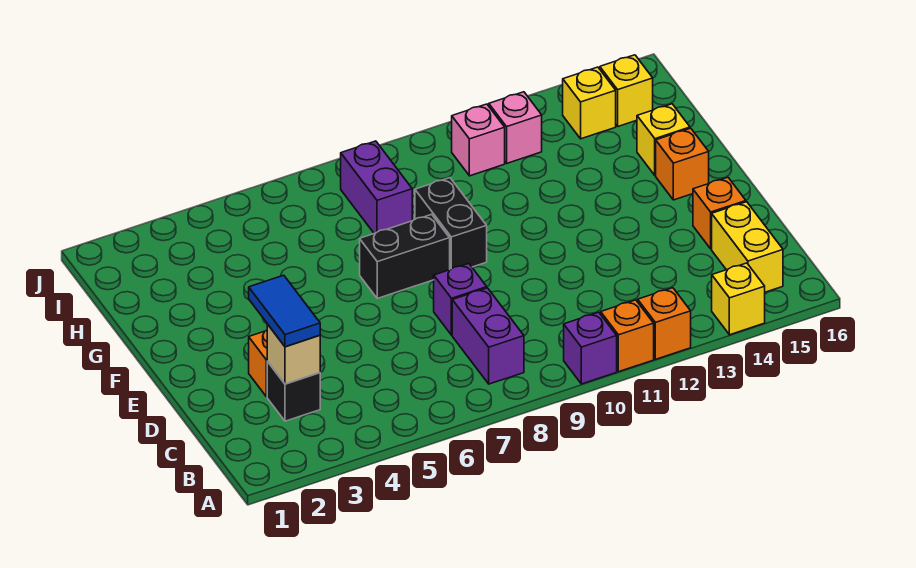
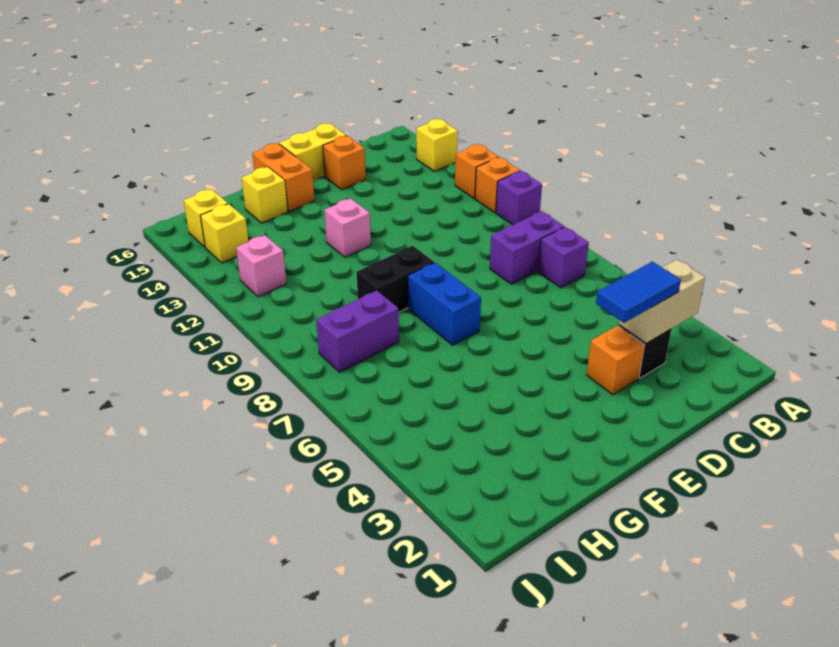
yellow brick B15:C15 level 1 -> yellow brick D16:E16 level 1
tan brick C3 level 2 -> tan brick B3:C3 level 2
purple brick D8 level 1 -> purple brick B7 level 1
black brick F7:F8 level 1 -> blue brick F7:F8 level 1
orange brick F15 level 1 -> orange brick F15:F16 level 1
pink brick I11 level 1 -> pink brick F12 level 1

